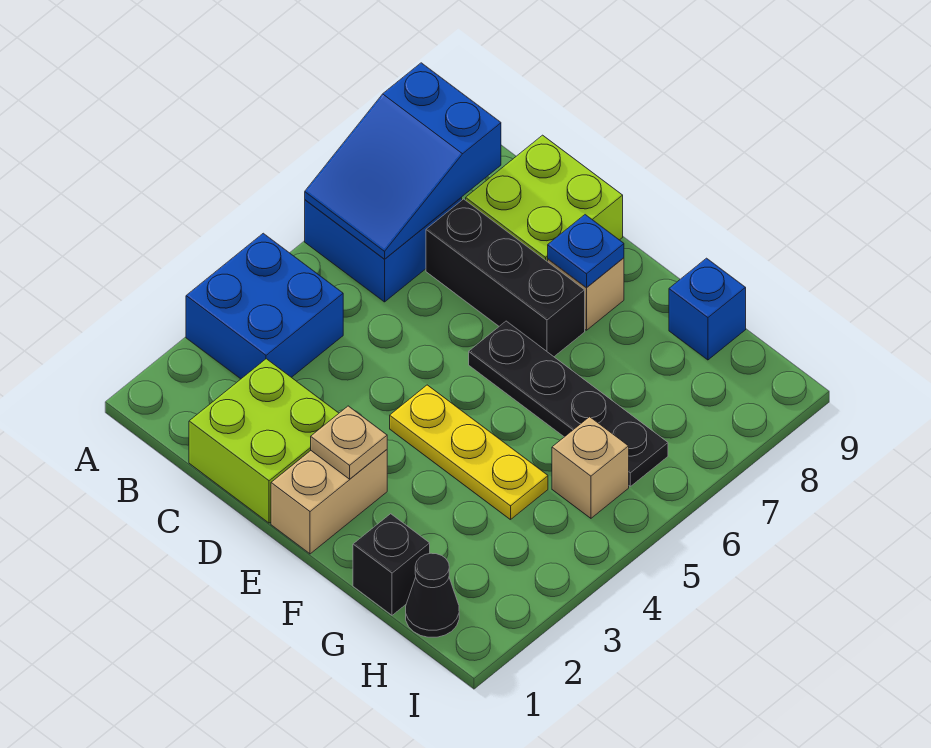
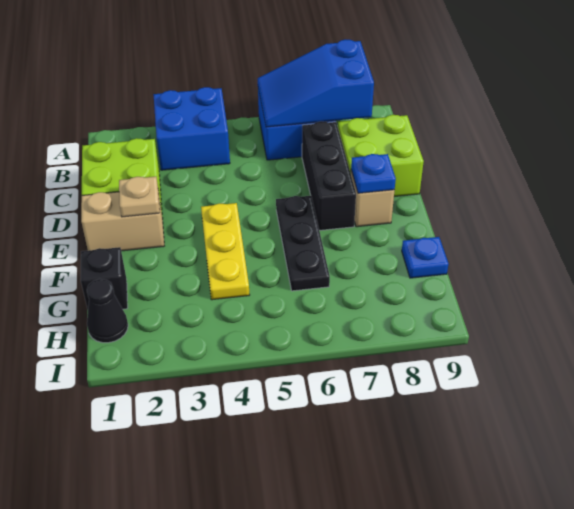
black plate E6:H6 level 1 -> black plate E6:G6 level 1
blue brick G9 level 1 -> blue plate G9 level 1
tan brick H5 level 1 -> none

